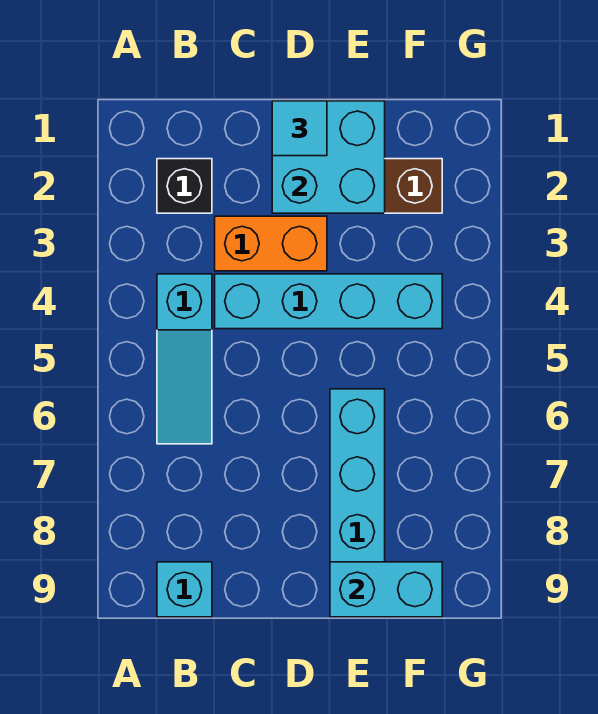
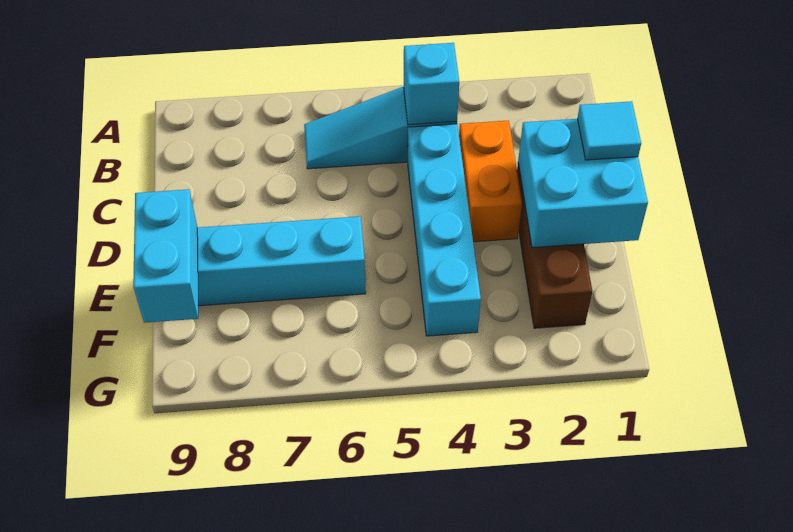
black brick B2 level 1 -> none
cyan brick B9 level 1 -> cyan brick B4 level 2

